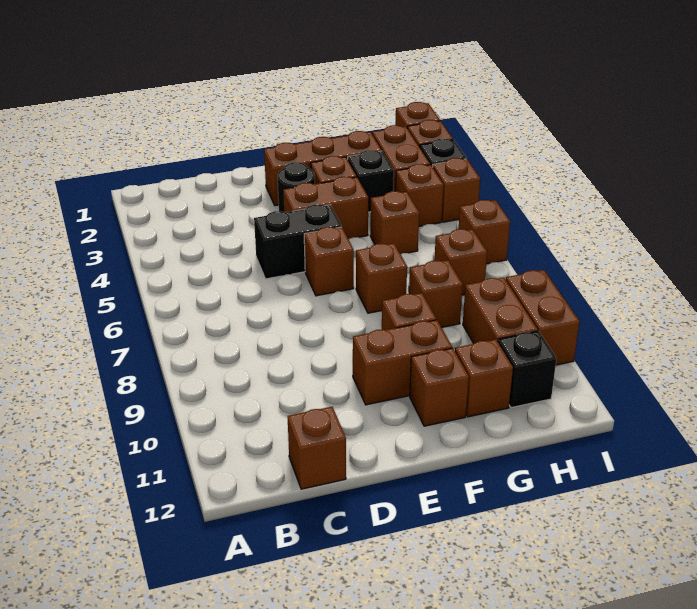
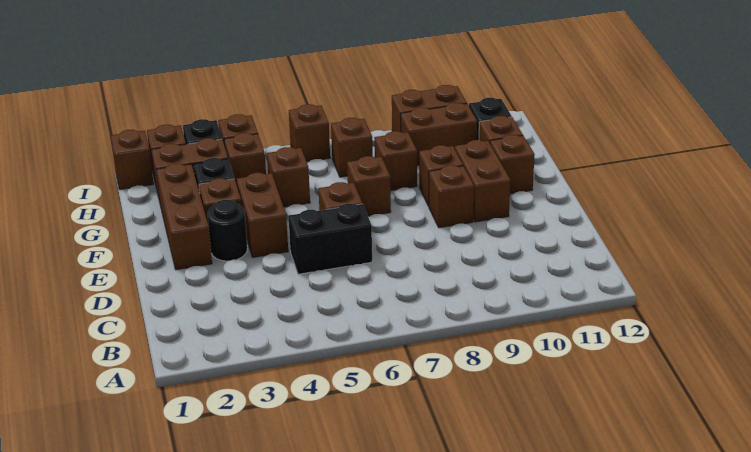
brown brick C12 level 1 -> brown brick E9 level 1
black brick D5:E5 level 1 -> black brick D5:D6 level 1

